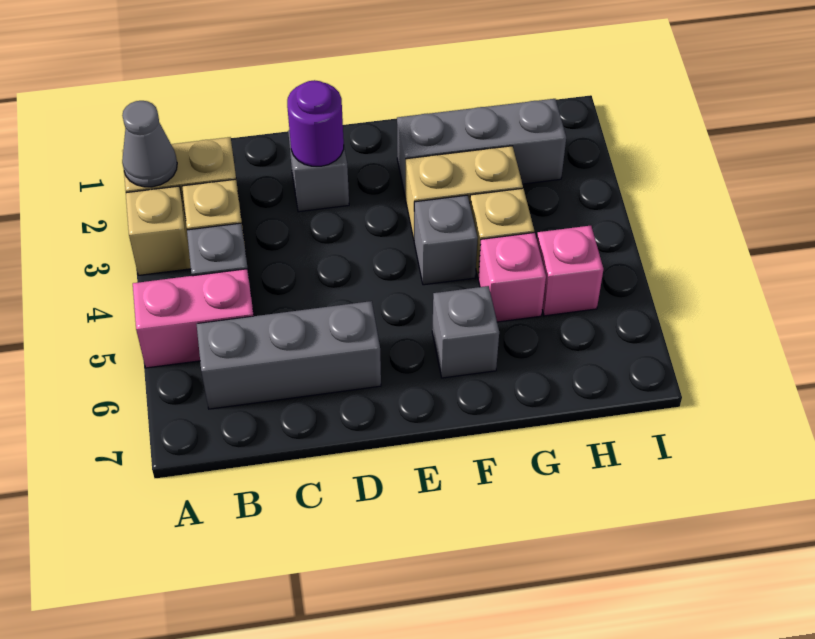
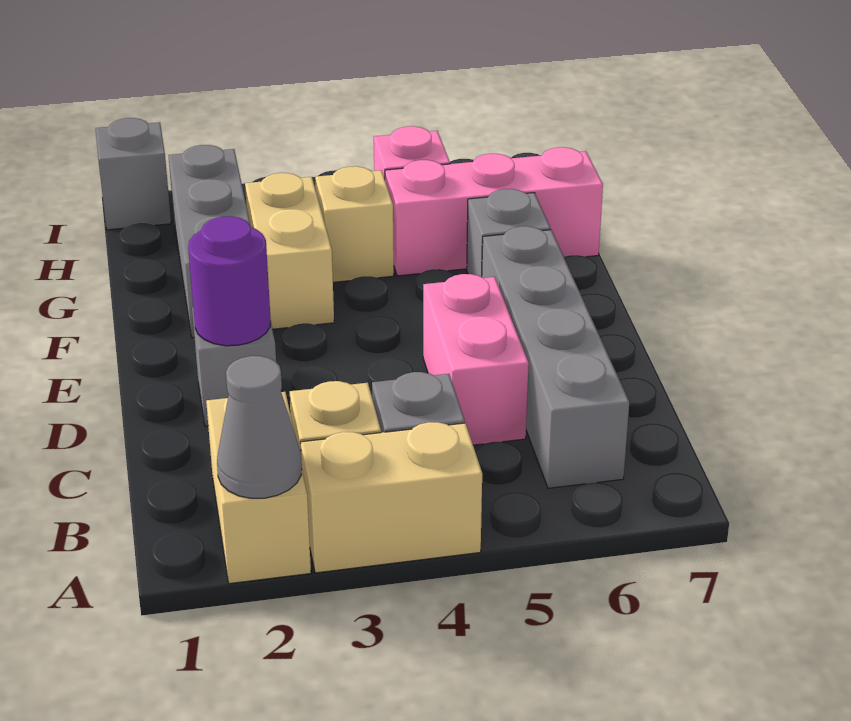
tan brick A3 level 1 -> tan brick A3:A4 level 1
pink brick A5:B5 level 1 -> pink brick C5:D5 level 1
grey brick B6:D6 level 1 -> grey brick B6:E6 level 1
grey brick F4 level 1 -> grey brick I1 level 1
pink brick G5 level 1 -> pink brick G5:G7 level 1

